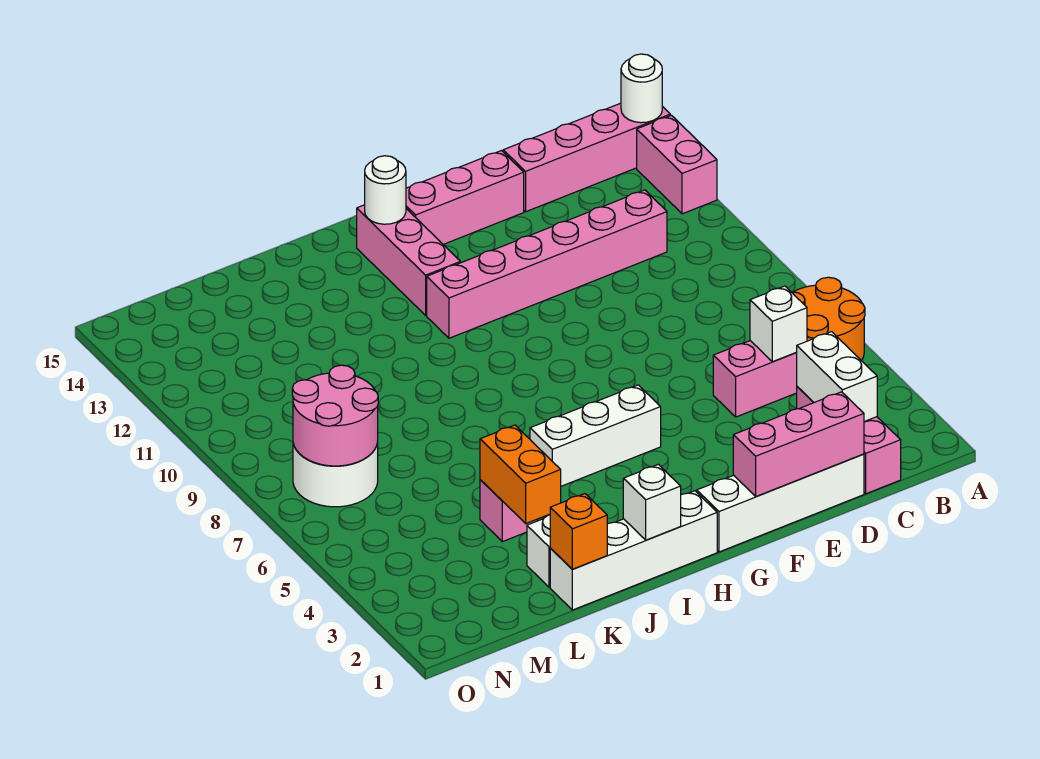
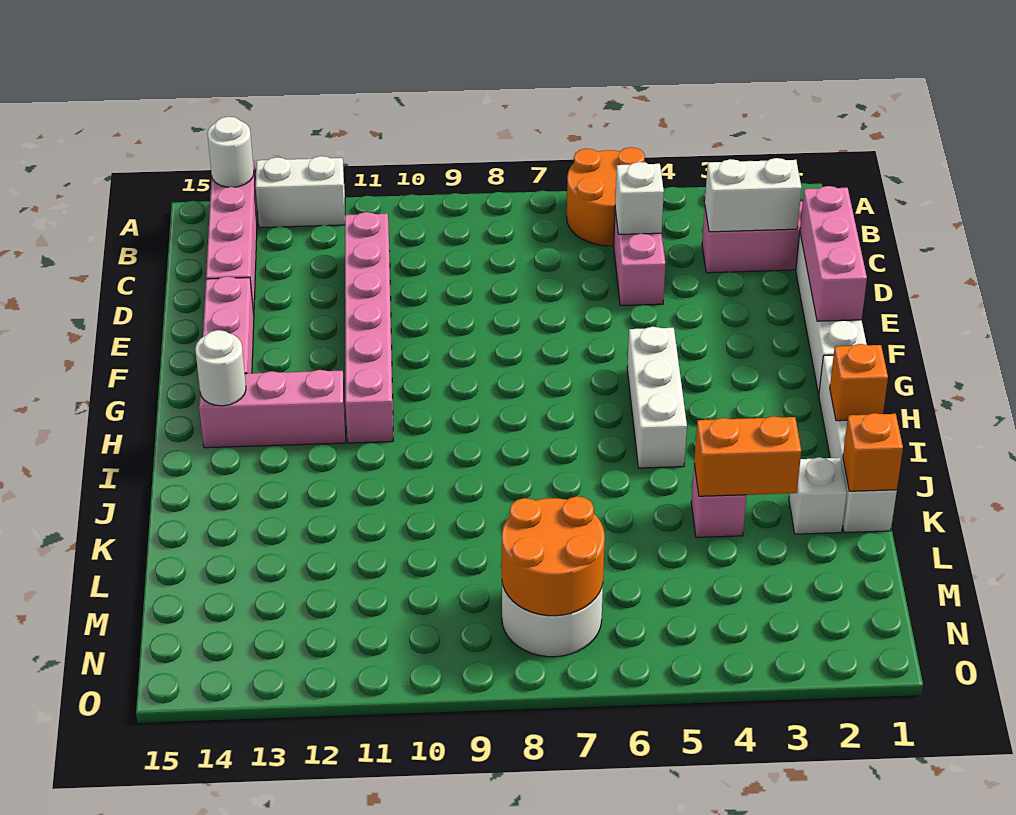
pink brick A12:A13 level 1 -> white brick A12:A13 level 1
white brick I1 level 2 -> orange brick I1 level 2
pink round brick M7:N8 level 2 -> orange round brick M7:N8 level 2

